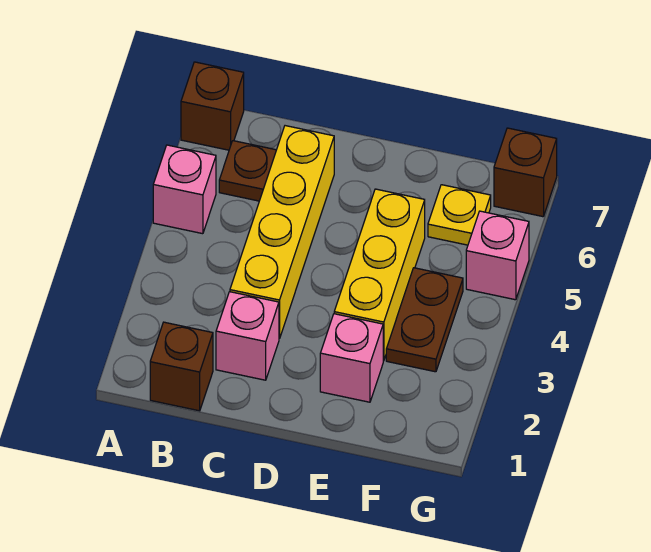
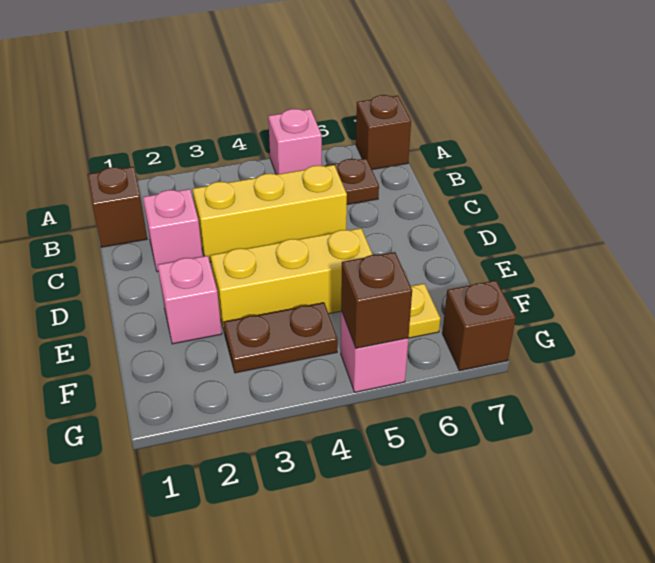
yellow brick C3:C6 level 1 -> yellow brick C3:C5 level 1
none -> brown brick G5 level 2

